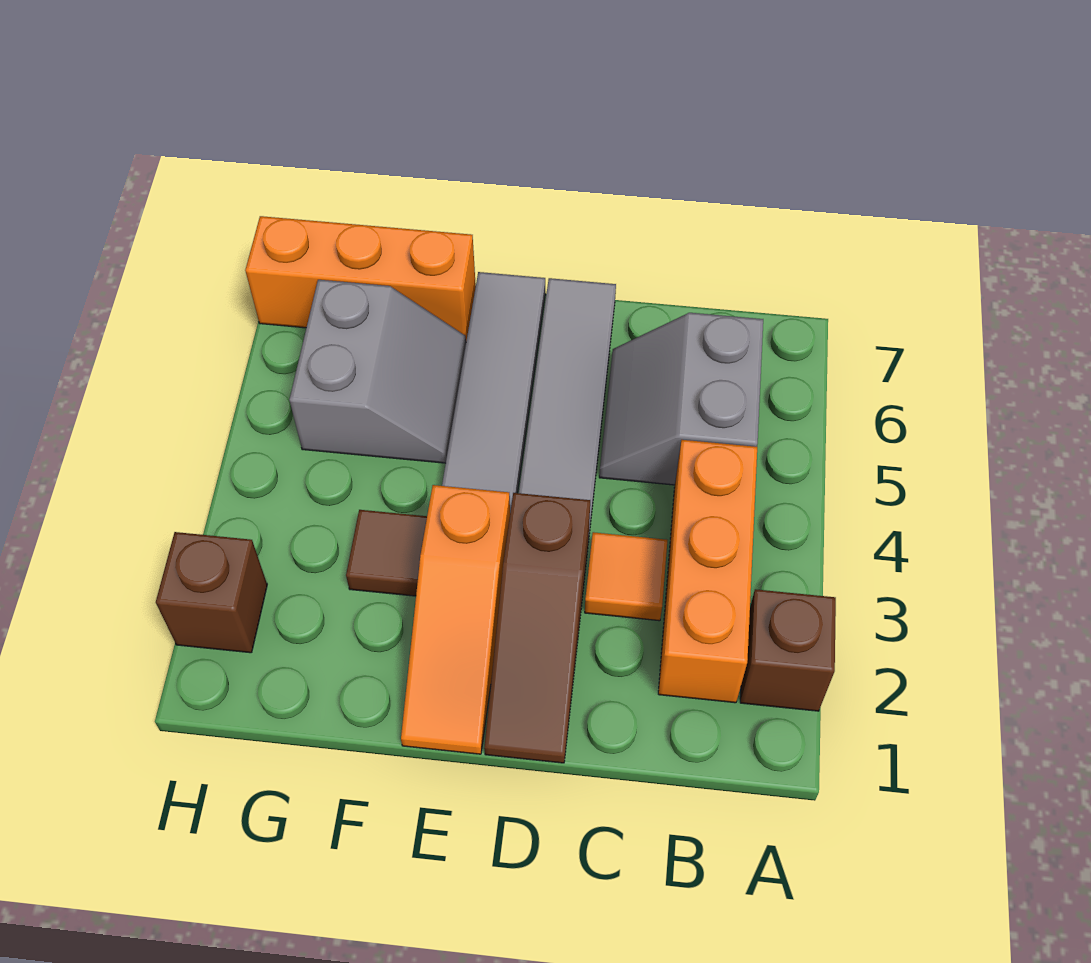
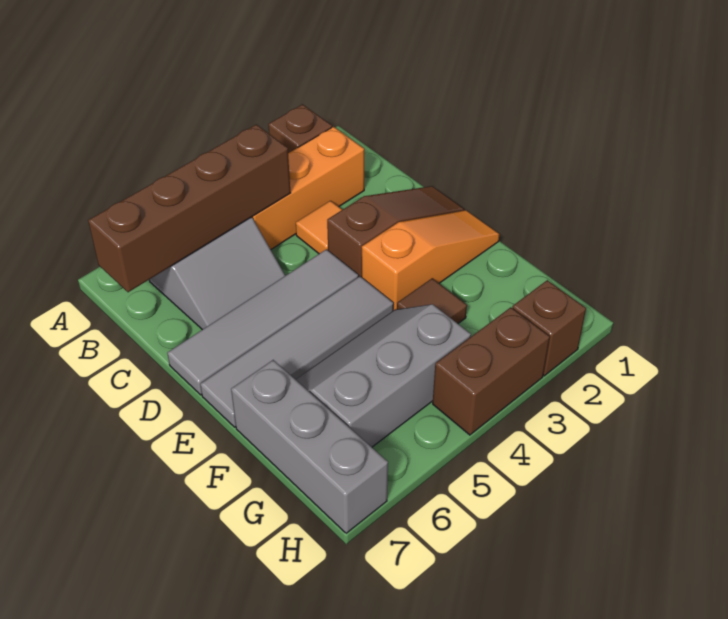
none -> brown brick B4:B7 level 2
grey slope F5:G6 level 1 top G -> grey slope F4:G6 level 1 top G
orange brick F7:H7 level 1 -> grey brick F7:H7 level 1
none -> brown brick H3:H4 level 1

